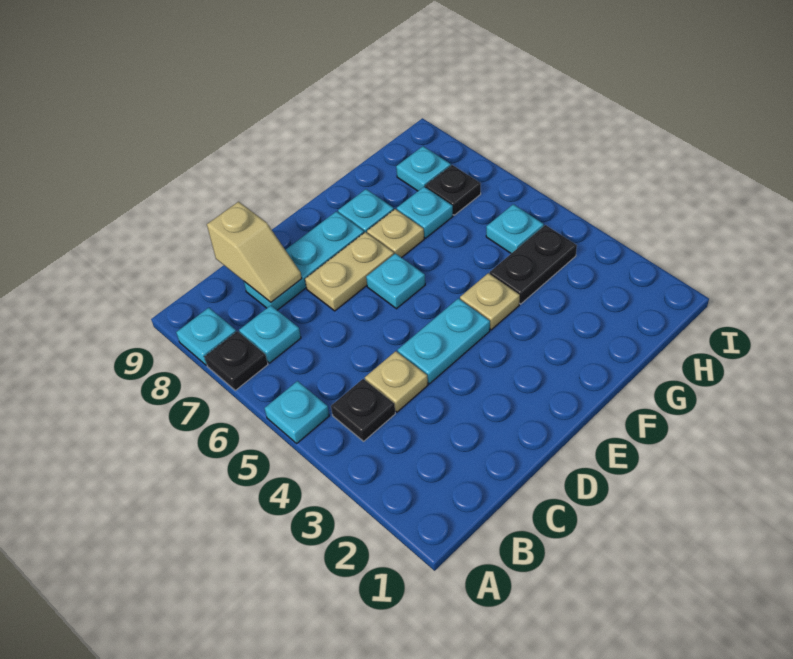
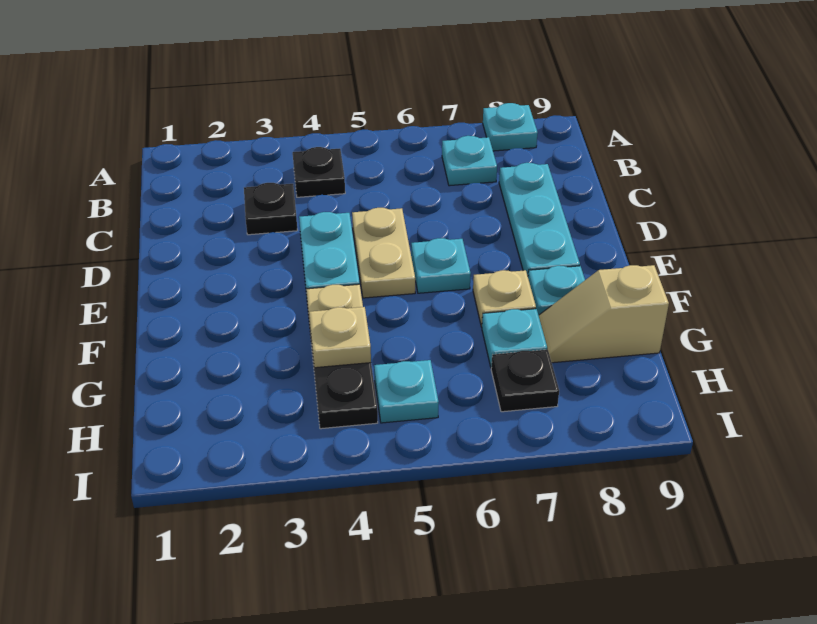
cyan plate A5 level 1 -> none
black plate A7 level 1 -> black plate C3 level 1
tan plate C4 level 1 -> tan plate G4 level 2
tan slope C8:C9 level 2 top 9 -> tan slope G8:G9 level 1 top 9
tan plate D7:E7 level 1 -> tan plate D5:E5 level 1
cyan plate H8 level 1 -> none

